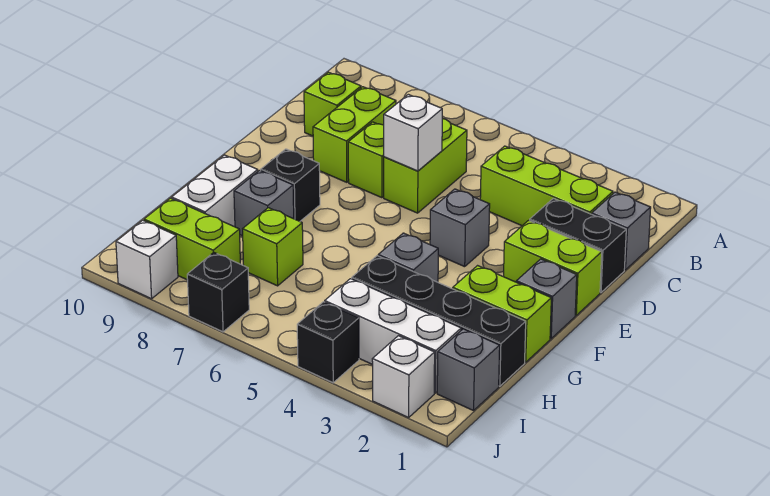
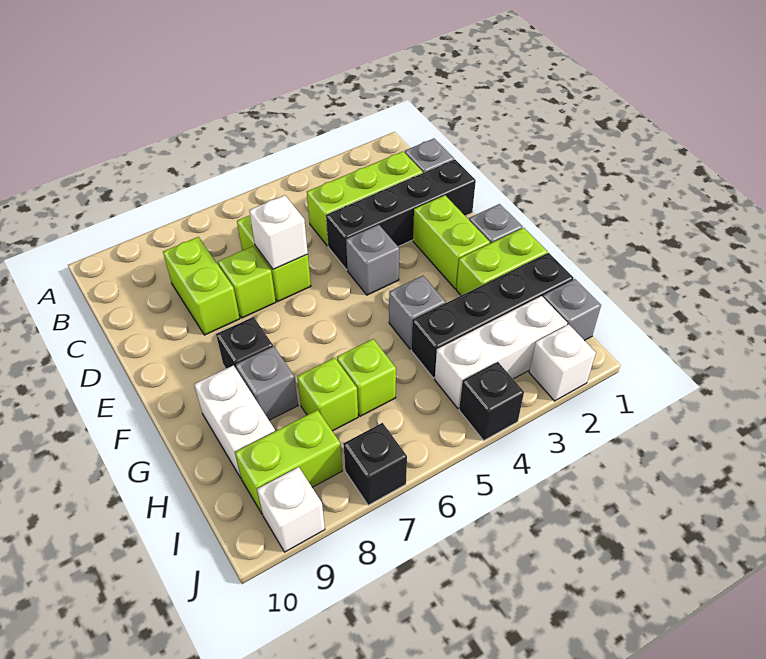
lime brick C9 level 1 -> lime brick H6 level 1
black brick D1:D2 level 1 -> black brick D1:D4 level 1
lime brick E1:E2 level 1 -> lime brick E2:F2 level 1

